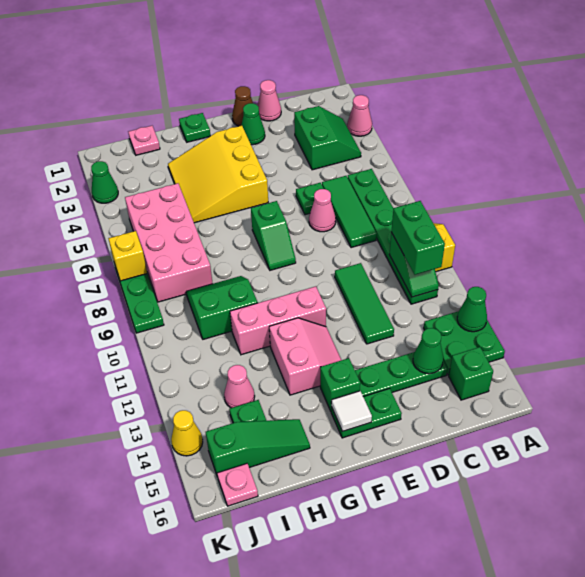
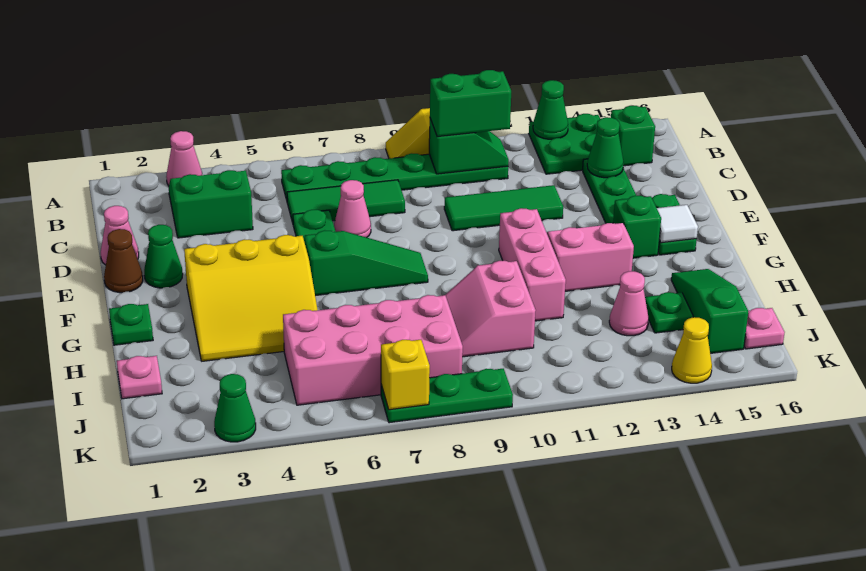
green slope F7:F8 level 1 top 7 -> green slope F6:F8 level 1 top 6
green slope H9:I10 level 1 top 10 -> pink slope H9:I10 level 1 top 10

